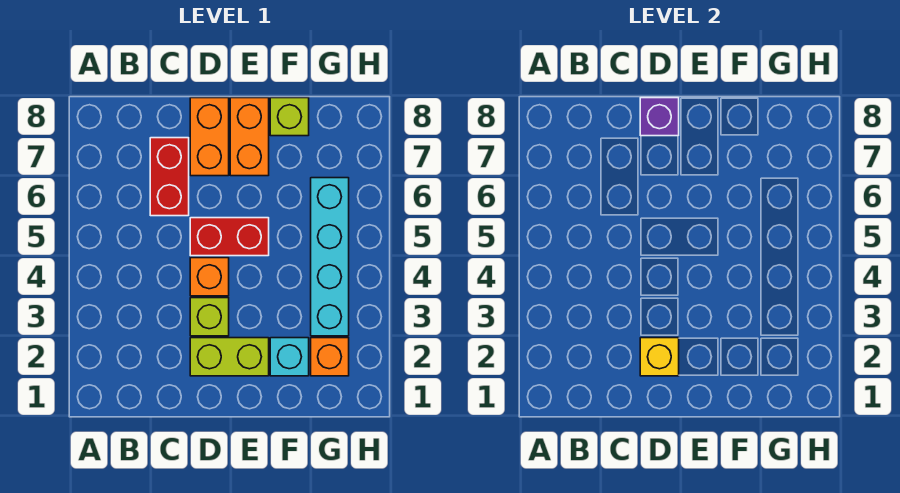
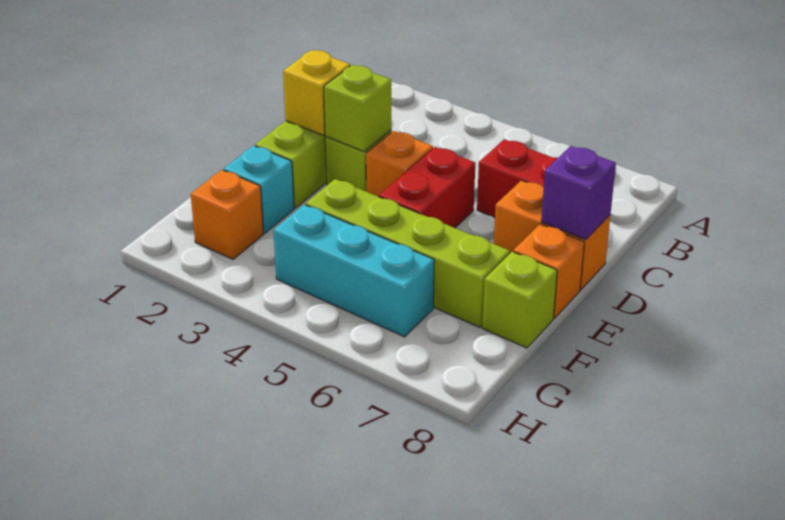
none -> lime brick D3 level 2
orange brick E7:E8 level 1 -> orange brick E8 level 1
none -> lime brick F4:F7 level 1
cyan brick G3:G6 level 1 -> cyan brick G4:G6 level 1

